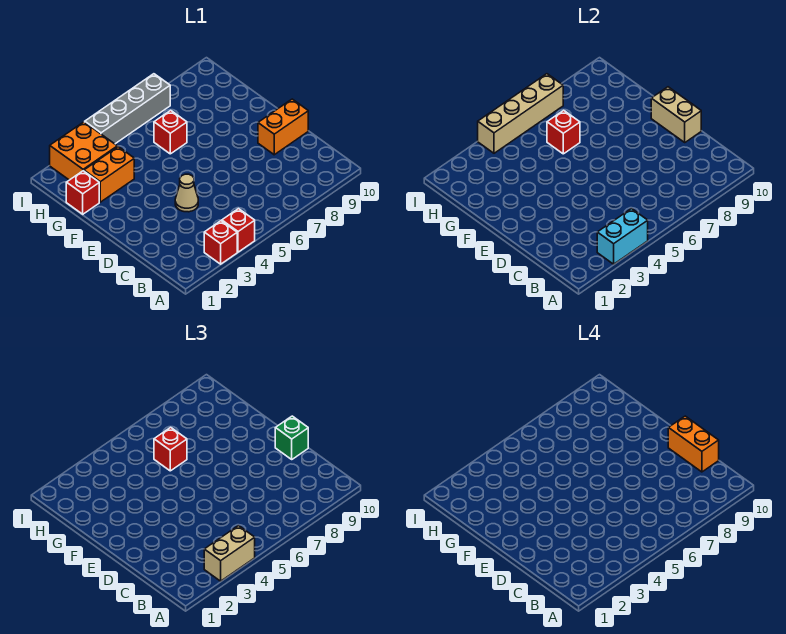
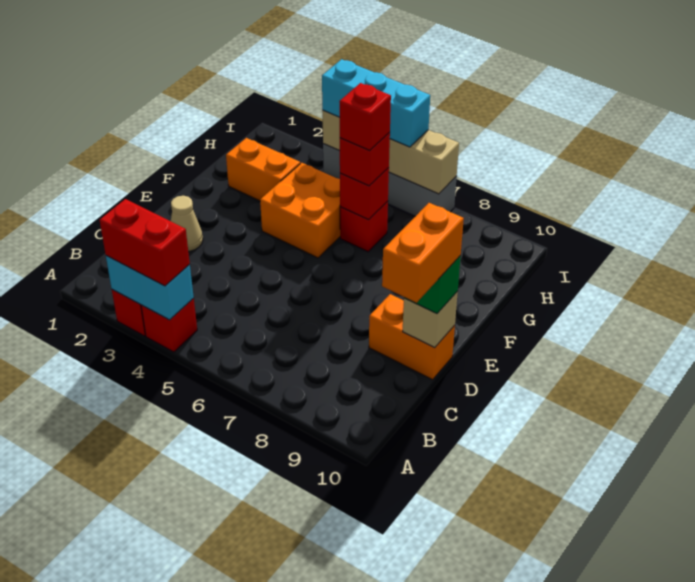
tan brick A3:A4 level 3 -> red brick A3:A4 level 3
tan cone D4 level 1 -> tan cone D2 level 1
tan brick D10:E10 level 2 -> tan brick D10 level 2
red brick G1 level 1 -> red brick G6 level 4
orange brick H2:I3 level 1 -> orange brick F4:G5 level 1
none -> cyan brick I4:I6 level 3

